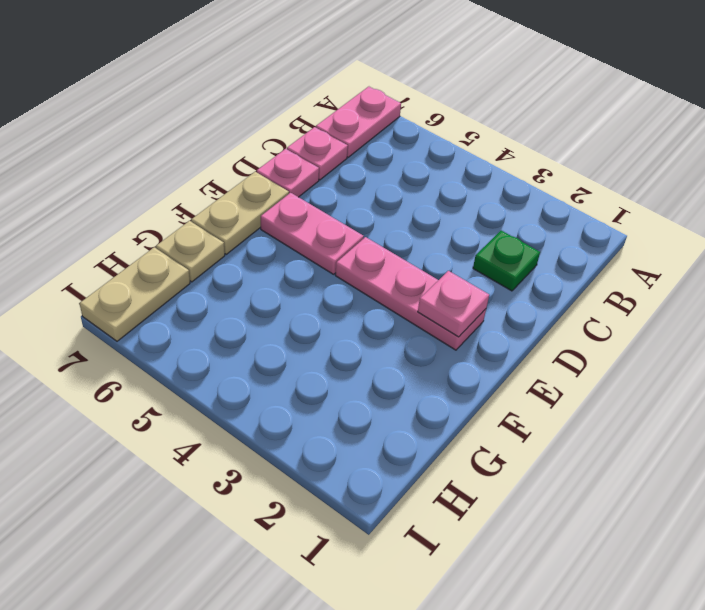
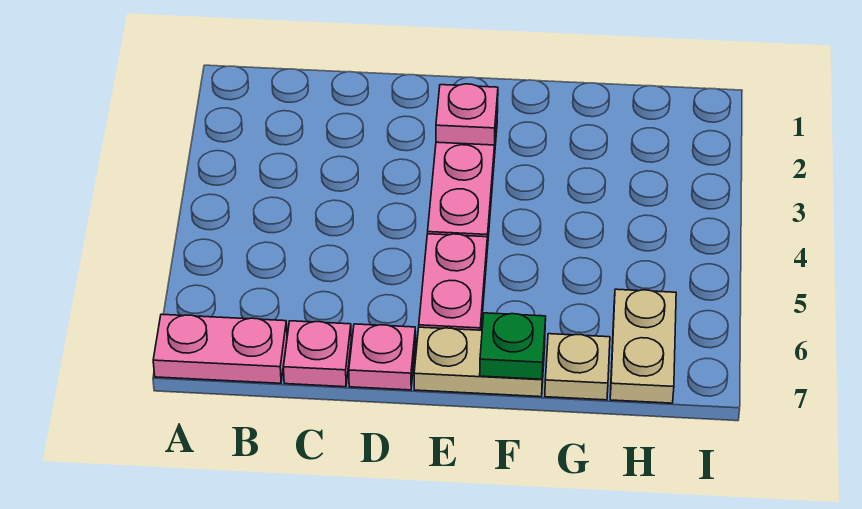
green plate C2 level 1 -> green plate F7 level 2
tan plate H7:I7 level 1 -> tan plate H6:H7 level 1

